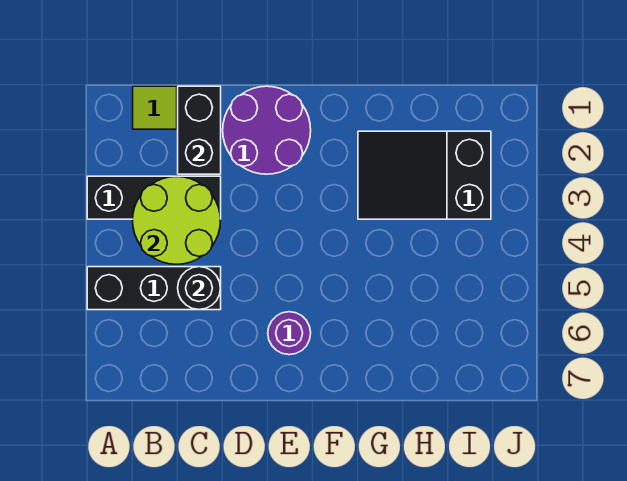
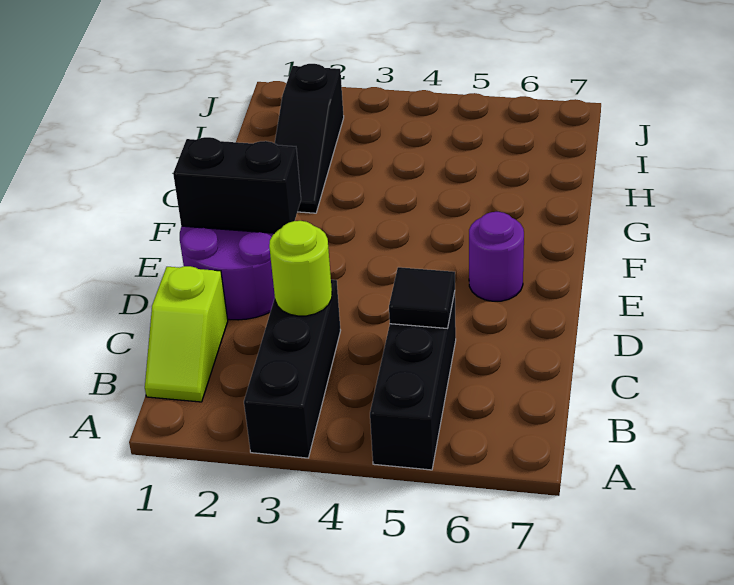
lime round brick B3:C4 level 2 -> lime round brick C3 level 2
black brick C1:C2 level 2 -> black brick E1:E2 level 2
black round brick C5 level 2 -> black tile C5 level 2
black slope G2:I3 level 1 top I -> black slope G2:I2 level 1 top I

